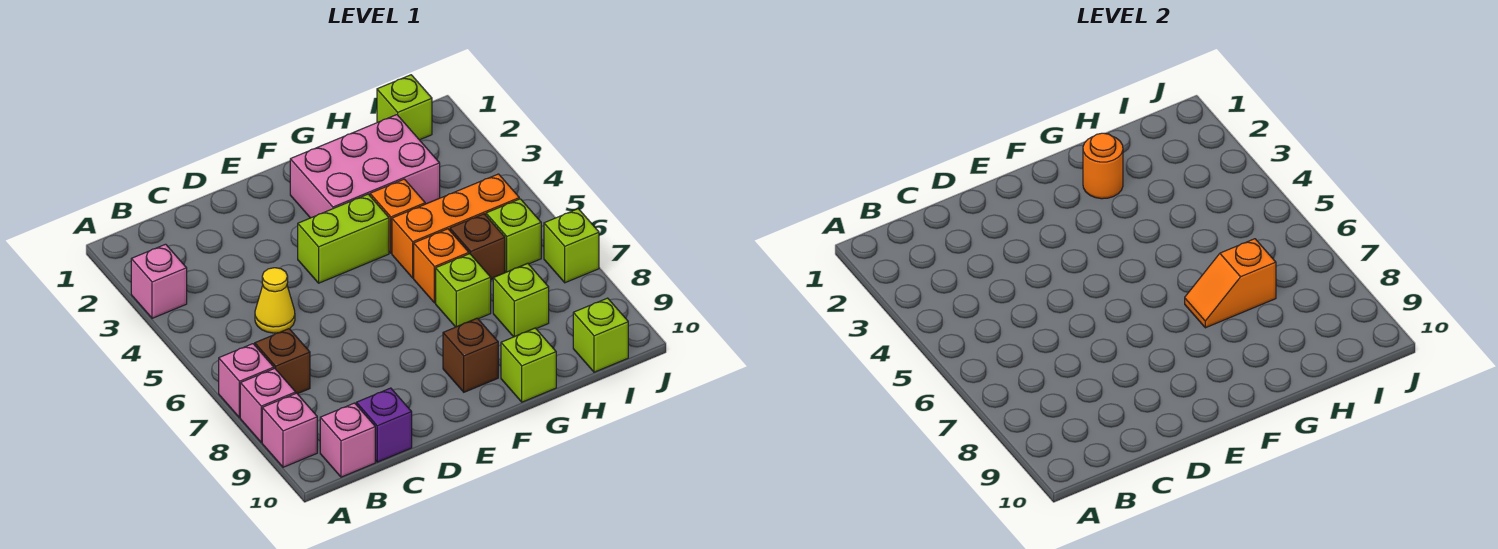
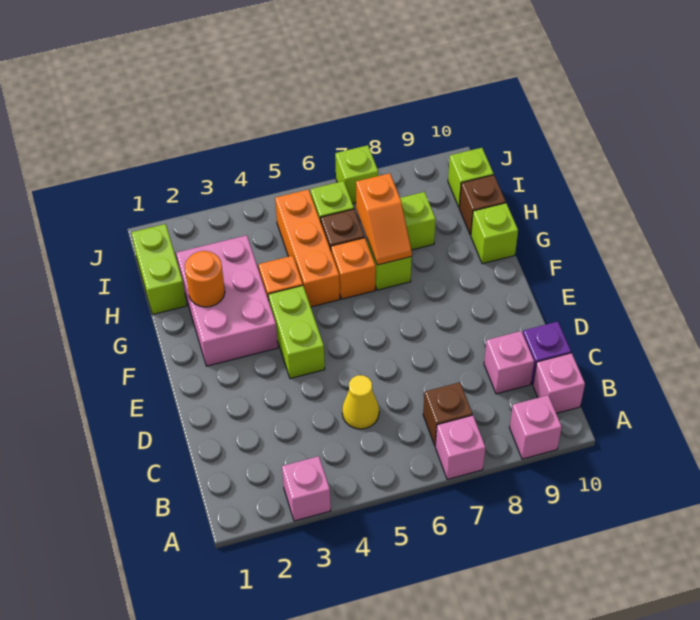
pink brick A8 level 1 -> pink brick C9 level 1
brown brick F9 level 1 -> brown brick H10 level 1
lime brick I1 level 1 -> lime brick H1:I1 level 1

